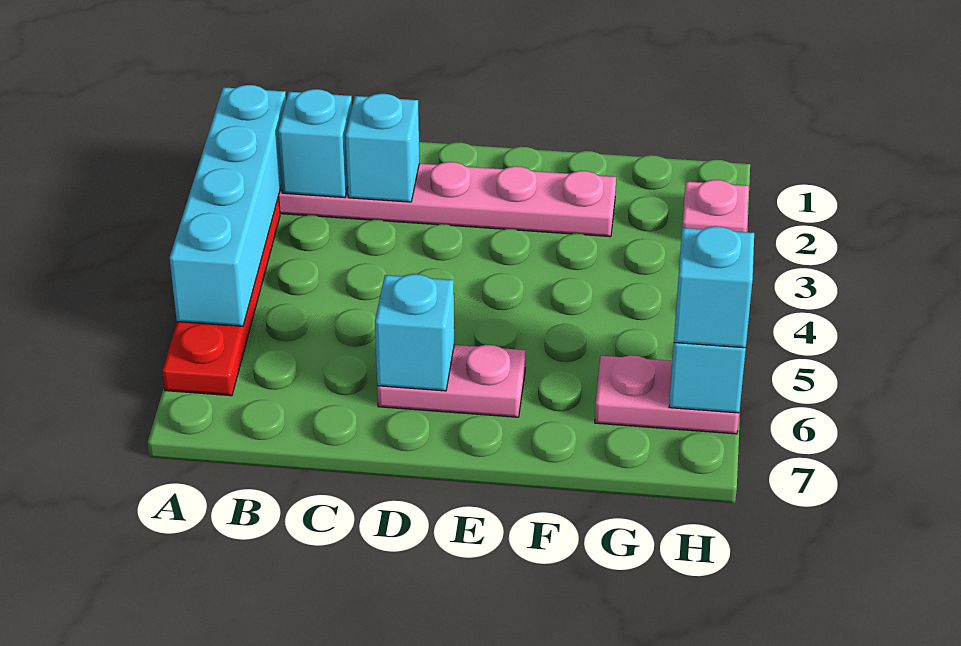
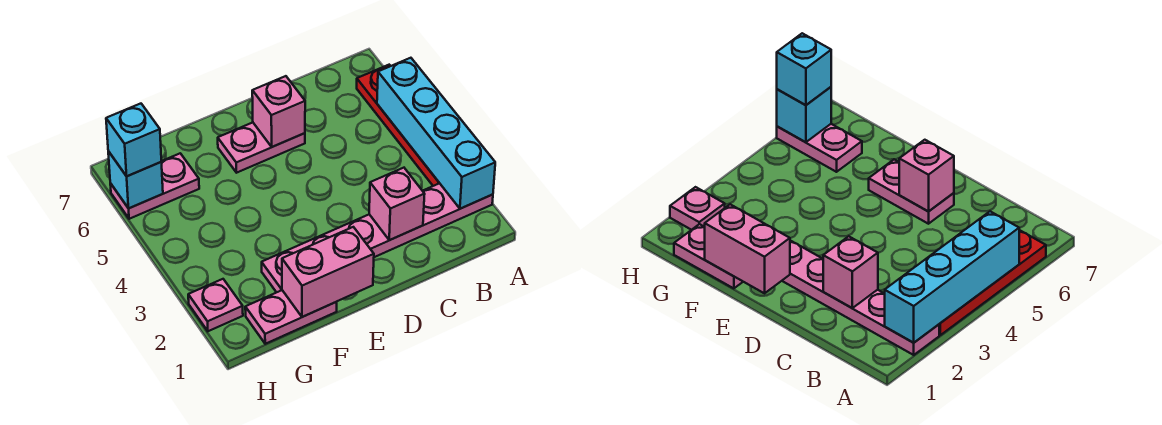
cyan brick B2 level 2 -> none
cyan brick C2 level 2 -> pink brick C2 level 2
cyan brick D6 level 2 -> pink brick D6 level 2
none -> pink brick E1:F1 level 2
none -> pink plate F1:G1 level 1

